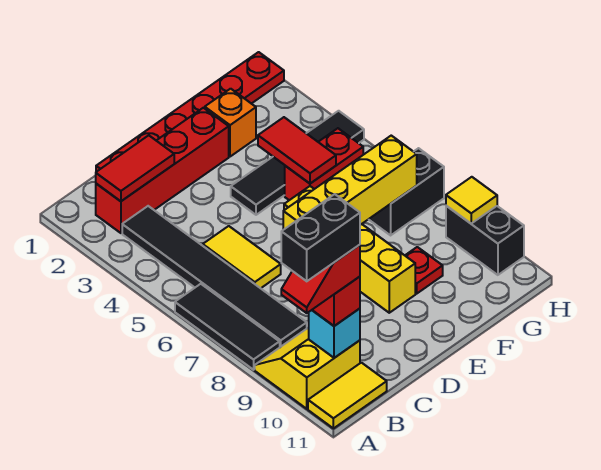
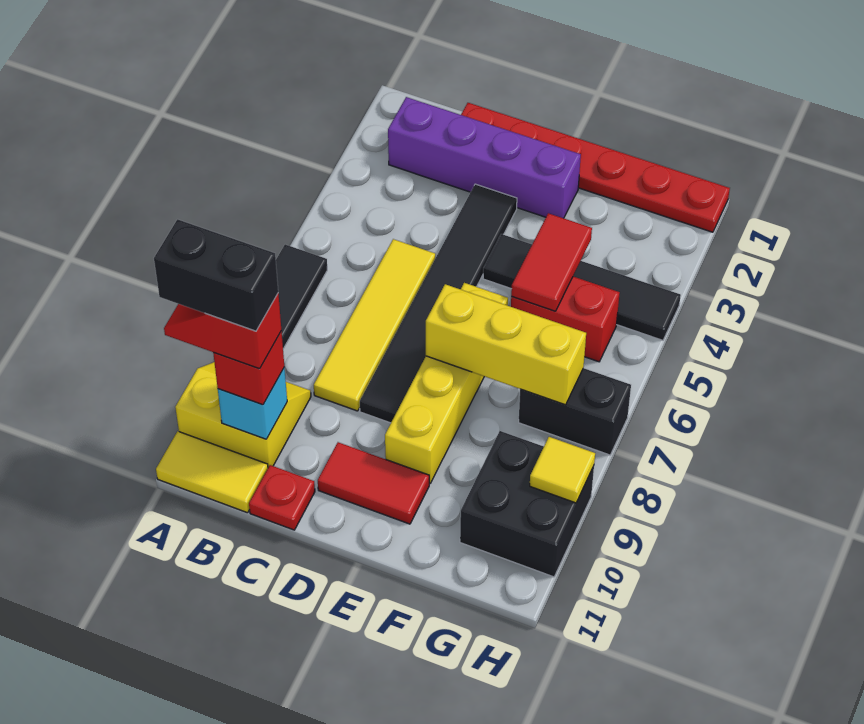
red brick B2:E2 level 1 -> purple brick B2:E2 level 1
red tile B2:C2 level 2 -> red tile D10:E10 level 1
black tile B3:B8 level 1 -> black tile D3:D8 level 1
yellow tile C5:C6 level 1 -> yellow tile C5:C8 level 1
yellow brick D7:G7 level 2 -> yellow brick E7:G7 level 2
orange brick F2 level 1 -> none
red plate F9 level 1 -> red plate C11 level 1
black brick H9:H10 level 1 -> black brick G9:H10 level 1

